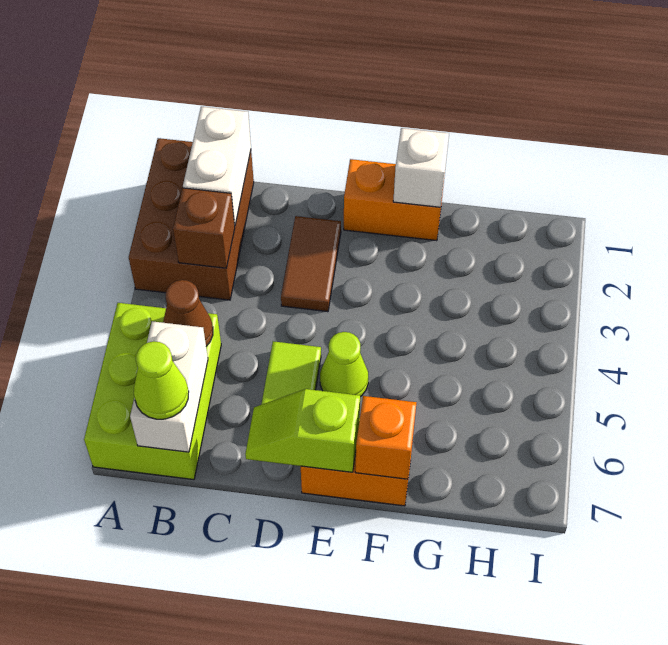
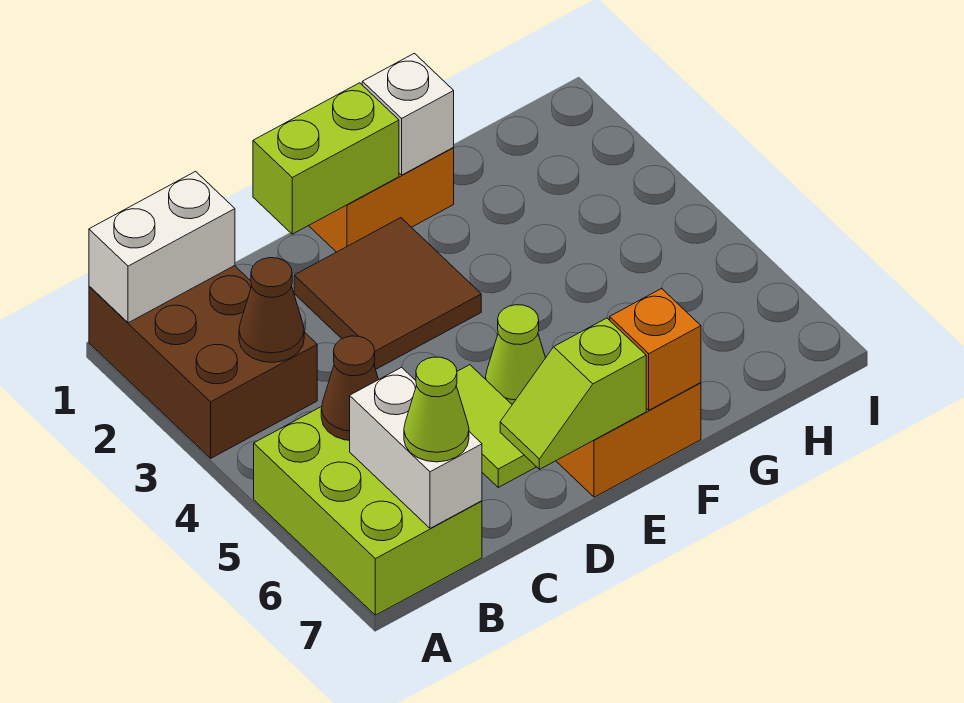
white brick B1:B2 level 2 -> white brick A1:B1 level 2
brown brick B3 level 2 -> brown cone B3 level 2
none -> lime brick D1:E1 level 2
brown tile D2:D3 level 1 -> brown tile D2:E3 level 1

